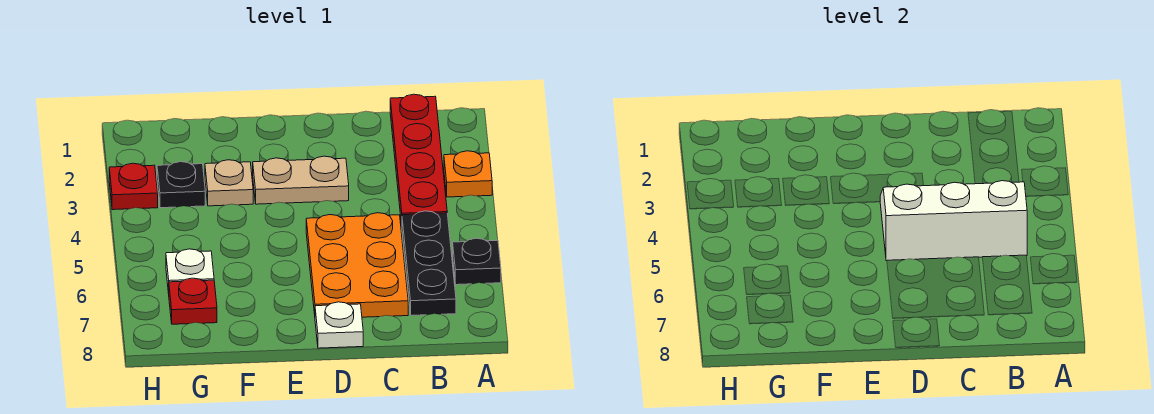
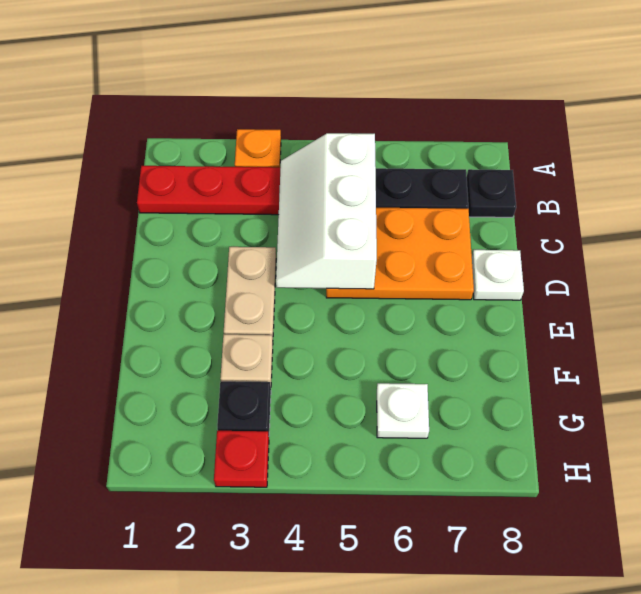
black plate A6 level 1 -> black plate B8 level 1
red plate G7 level 1 -> none

